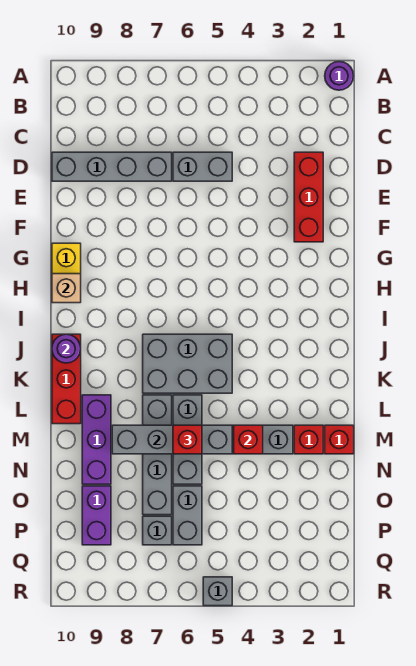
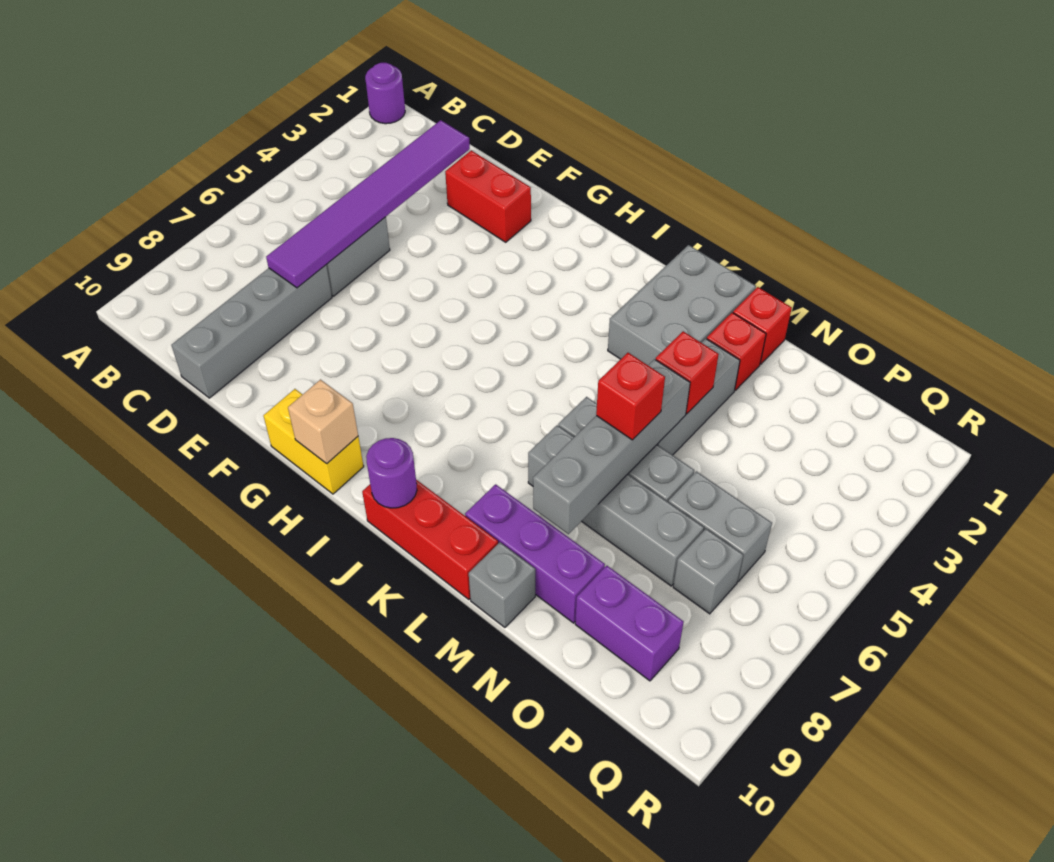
red brick D2:F2 level 1 -> red brick E2:F2 level 1
none -> purple tile D2:D7 level 2
grey brick J5:K7 level 1 -> grey brick K1:L3 level 1
grey brick R5 level 1 -> grey brick M10 level 1

